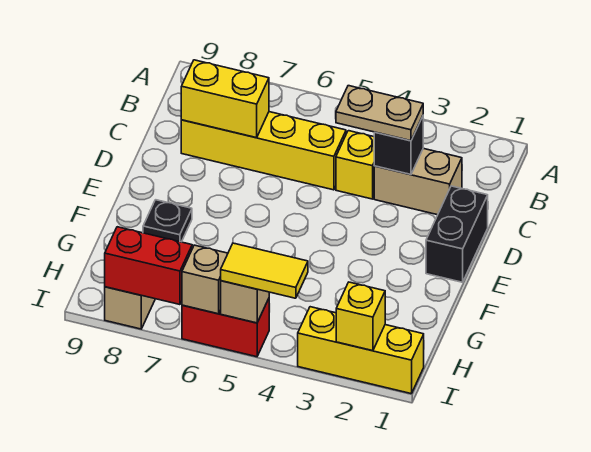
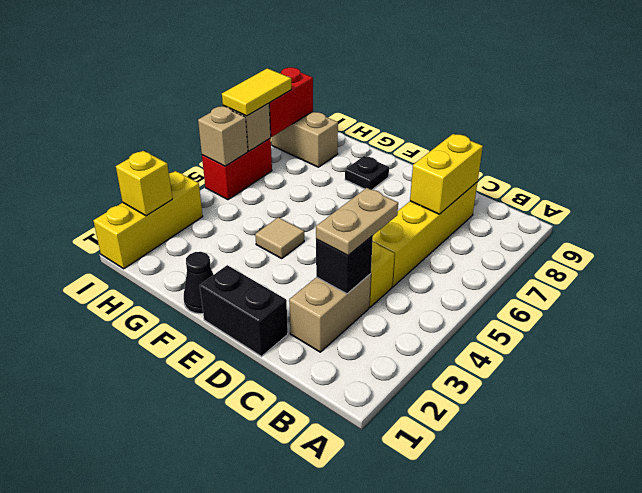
none -> black cone F1 level 1
none -> tan tile F4 level 1
yellow tile I4:I5 level 3 -> yellow tile I6:I7 level 3

